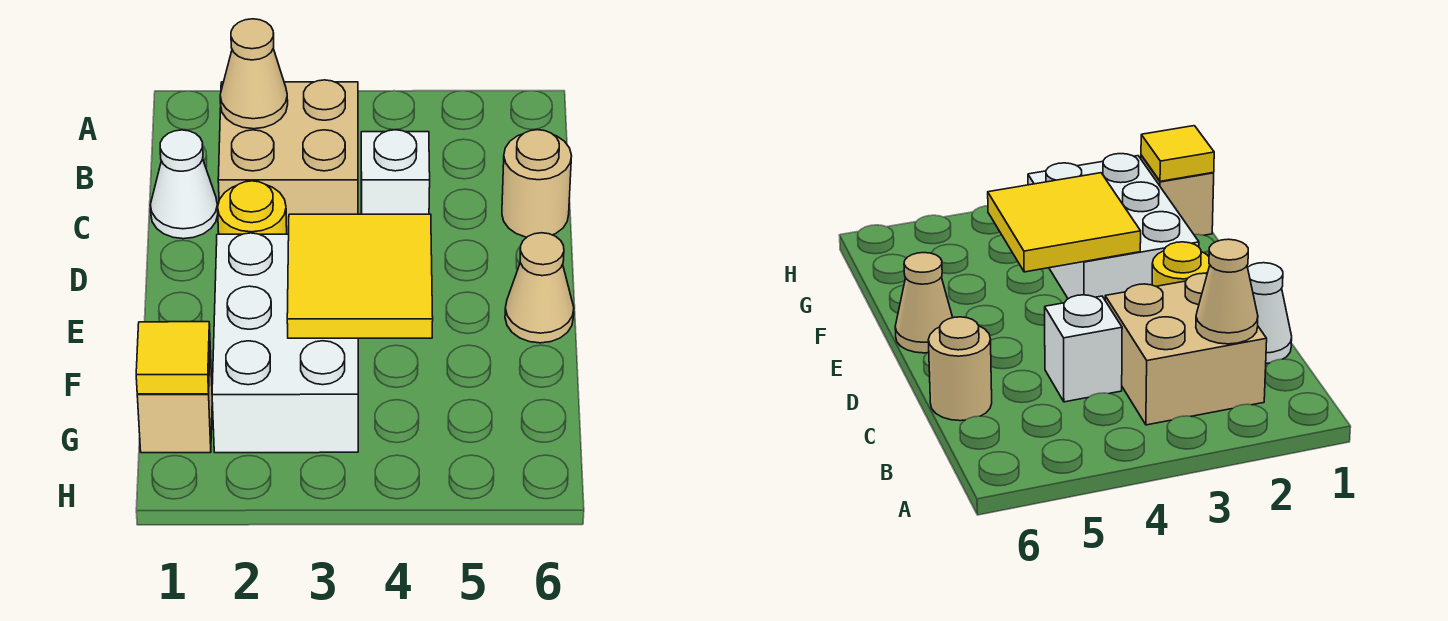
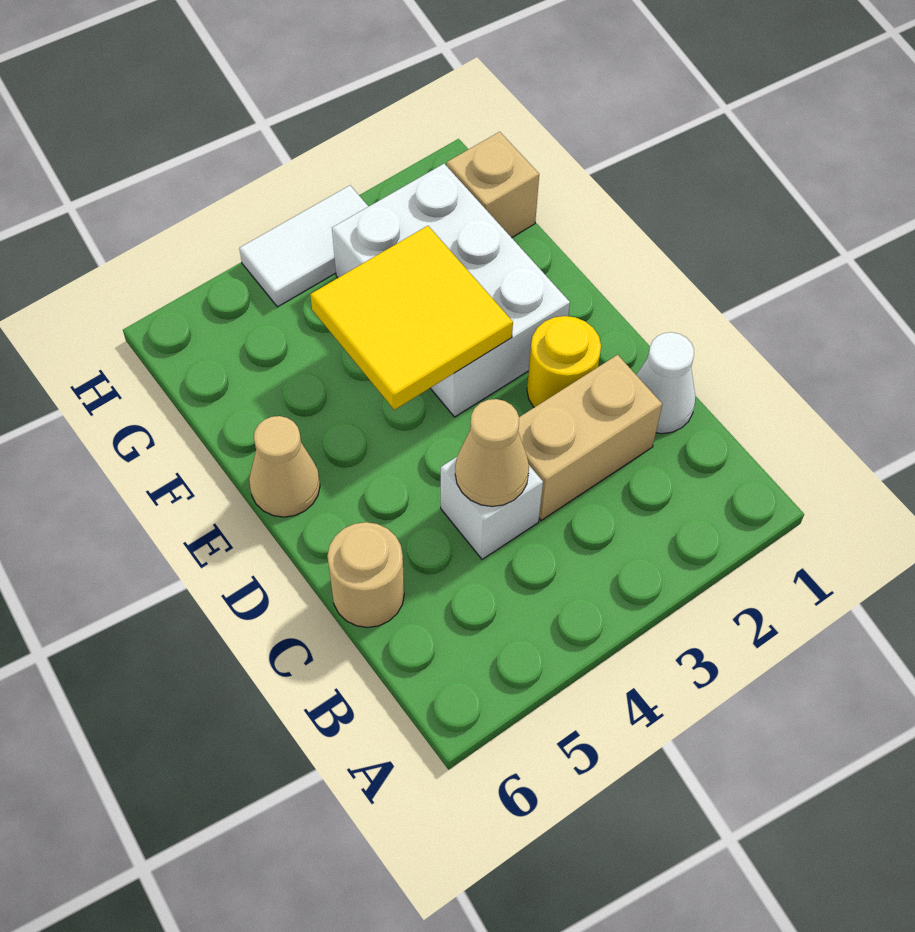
tan brick B2:C3 level 1 -> tan brick C2:C3 level 1
tan cone B2 level 2 -> tan cone C4 level 2
yellow tile G1 level 2 -> none
none -> white tile H3:H4 level 1

